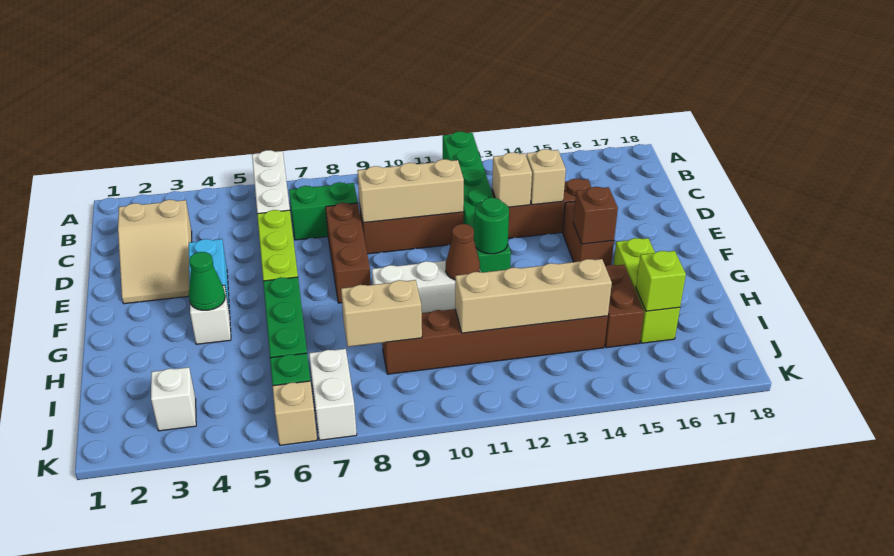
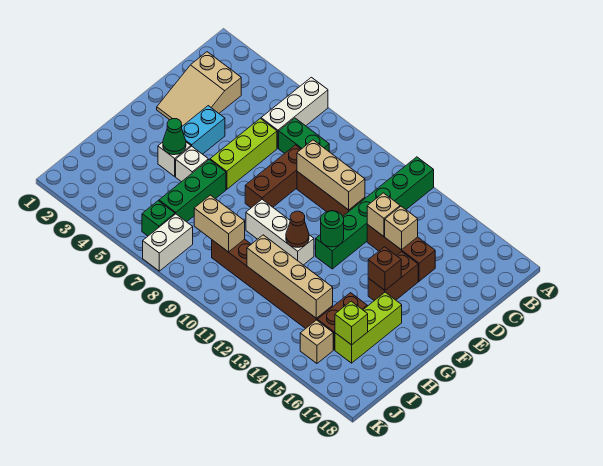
white brick J3 level 1 -> white brick G5 level 1
tan brick K6 level 1 -> tan brick J15 level 1

